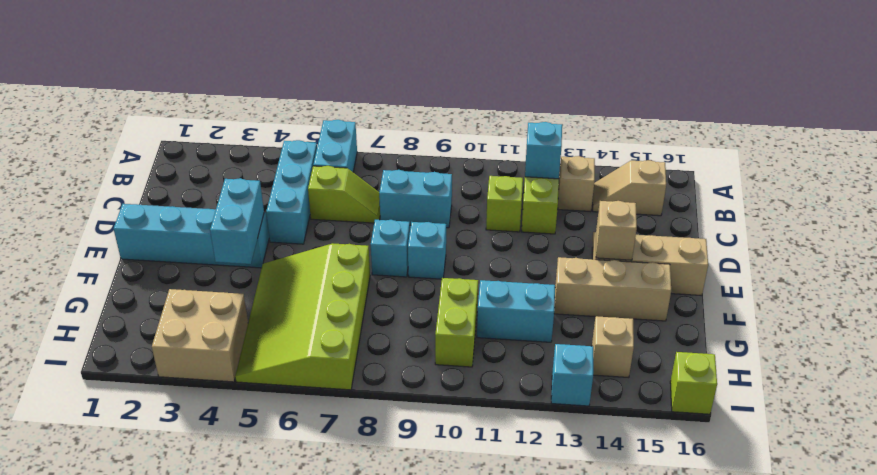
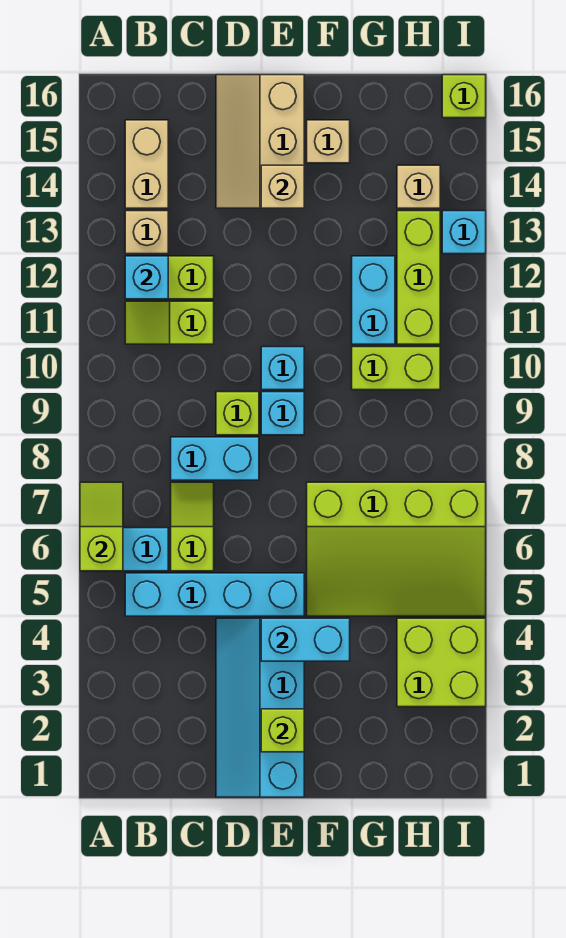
none -> lime slope A6:A7 level 2 top 6
cyan brick B5:D5 level 1 -> cyan brick B5:E5 level 1
tan slope B14:B15 level 1 top 15 -> tan brick B14:B15 level 1
cyan brick C8:C9 level 1 -> cyan brick C8:D8 level 1
none -> lime brick D9 level 1
none -> lime brick E2 level 2
cyan brick E8 level 1 -> cyan brick E10 level 1
tan brick F13:F15 level 1 -> tan brick F15 level 1
tan brick H3:I4 level 1 -> lime brick H3:I4 level 1
none -> lime brick H11:H13 level 1

